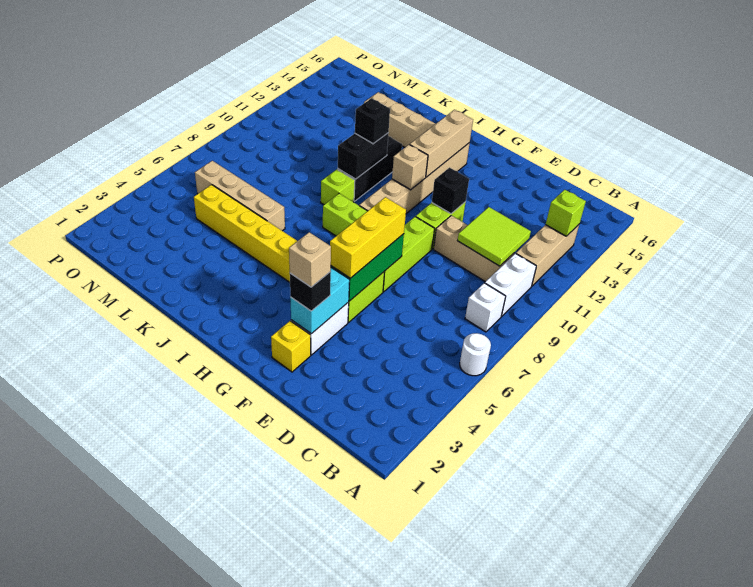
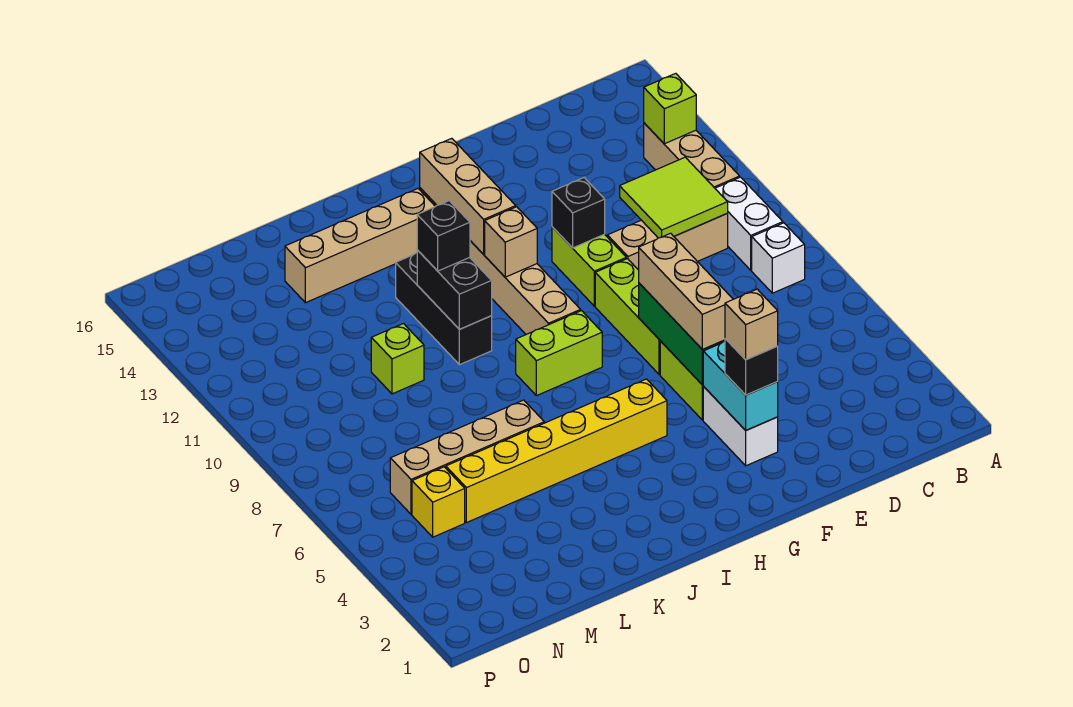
white round brick A6 level 1 -> none
yellow brick F2 level 1 -> yellow brick N5 level 1
yellow brick F5:F7 level 3 -> tan brick F5:F7 level 3
lime brick J9 level 1 -> lime brick L10 level 1

